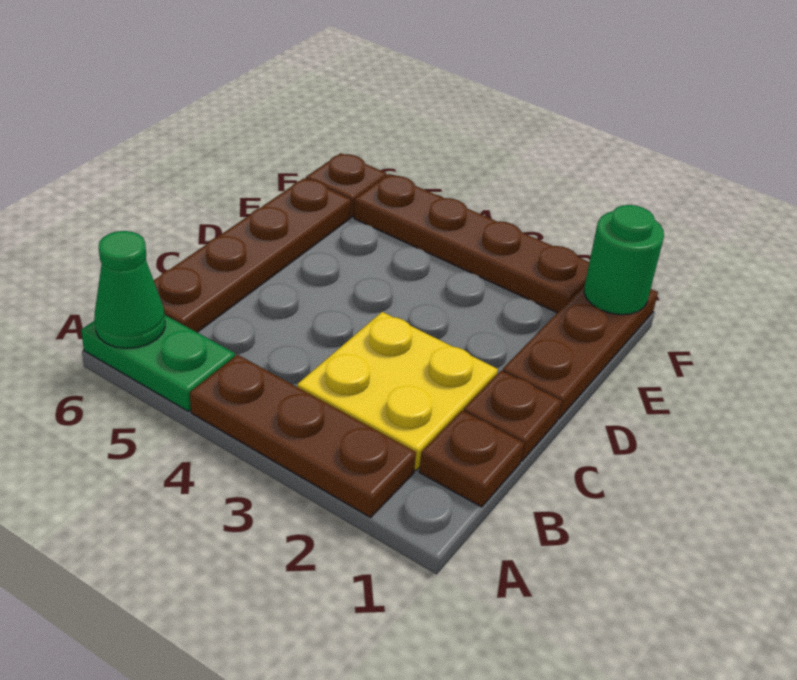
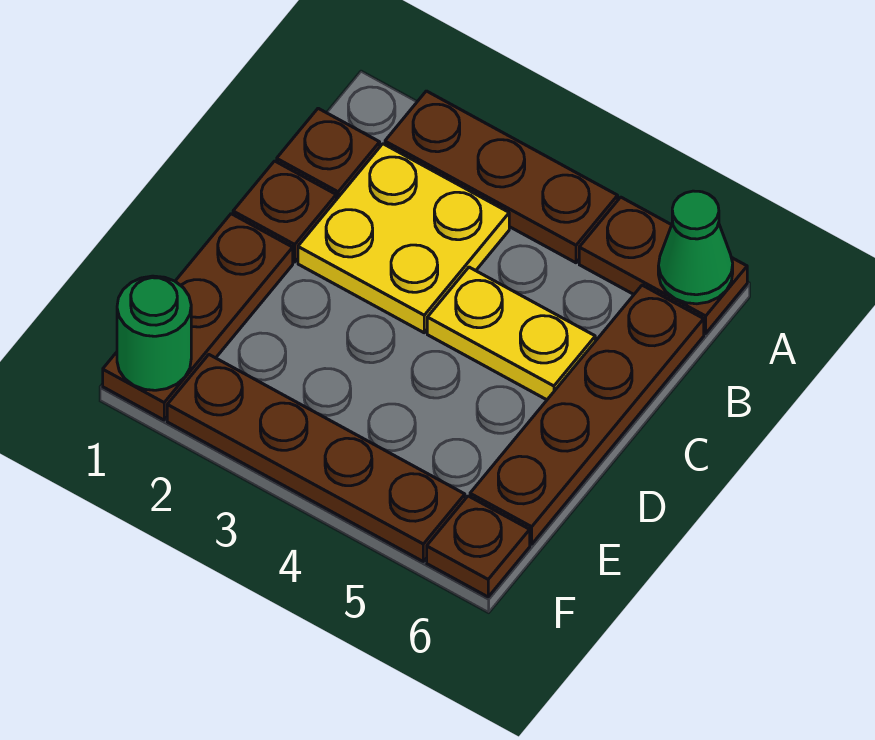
green plate A5:A6 level 1 -> brown plate A5:A6 level 1
none -> yellow plate C4:C5 level 1

